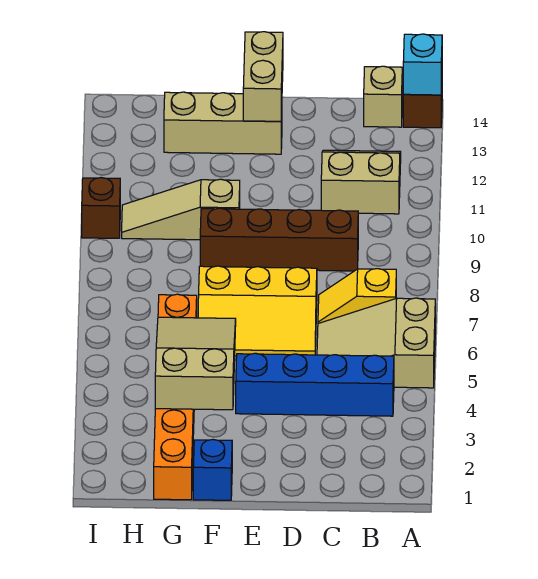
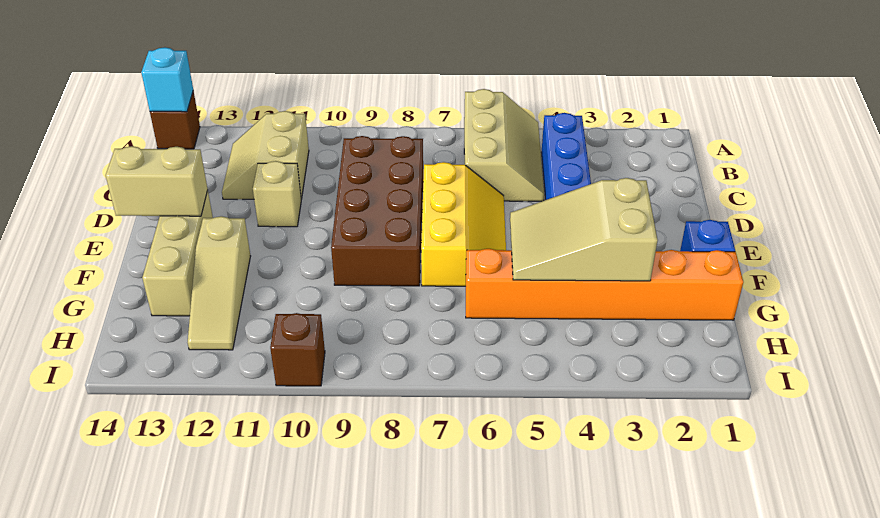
tan slope A5:C6 level 1 top A -> tan slope A5:C6 level 1 top 6
yellow slope B7:C7 level 1 top B -> none
tan brick B14 level 1 -> tan brick D11 level 1
brown brick C9:F9 level 1 -> brown brick C8:F9 level 1
tan slope F10:H10 level 1 top F -> tan slope F12:H12 level 1 top F

